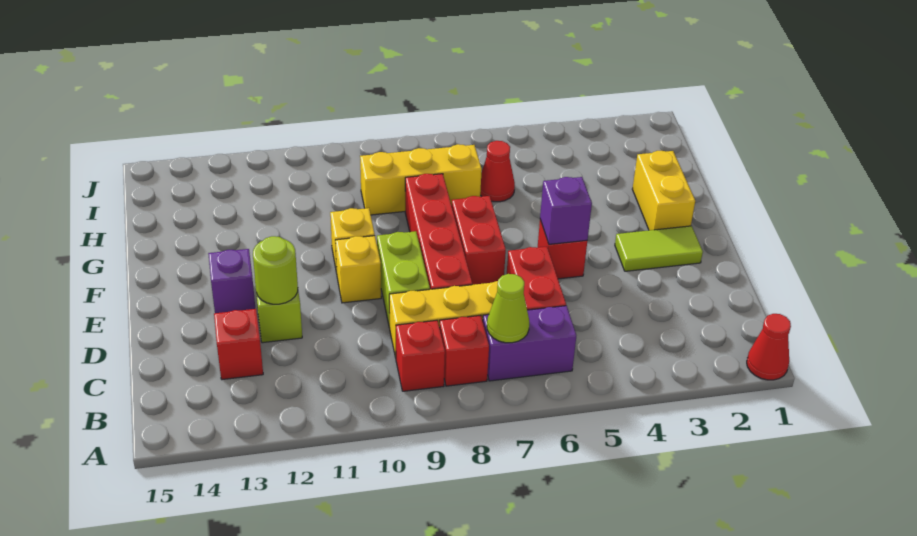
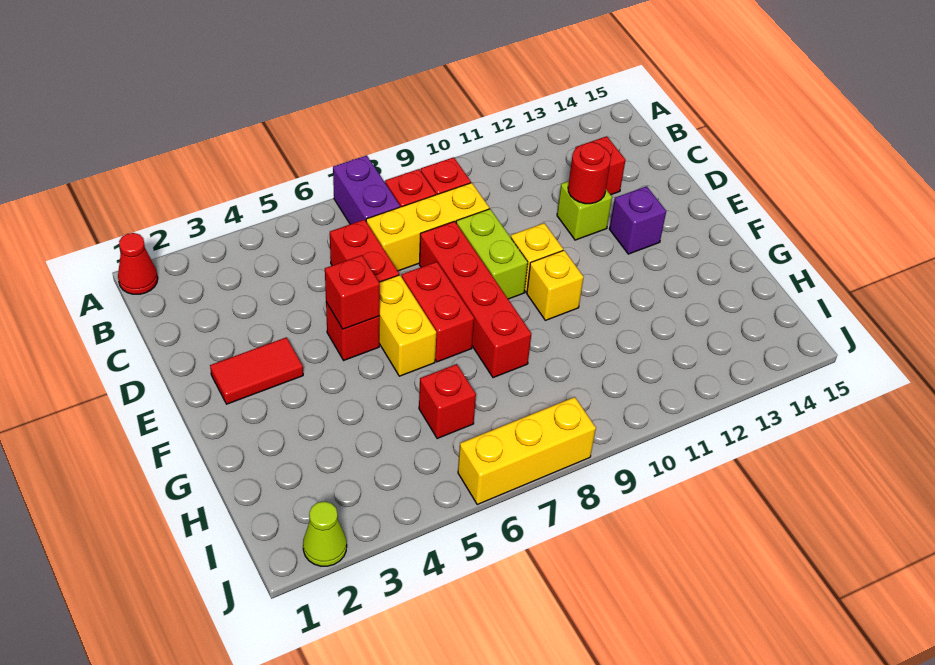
purple brick B6:B7 level 1 -> purple brick A7:B7 level 1
lime cone B7 level 2 -> lime cone J2 level 1
lime round brick D12 level 2 -> red round brick D12 level 2
lime tile E2:E3 level 1 -> red tile E2:E3 level 1
purple brick E5 level 2 -> red brick E5 level 2
yellow brick F2:G2 level 1 -> yellow brick E6:F6 level 1
red cone H6 level 1 -> red brick H6 level 1
yellow brick H7:H9 level 1 -> yellow brick J6:J8 level 1

